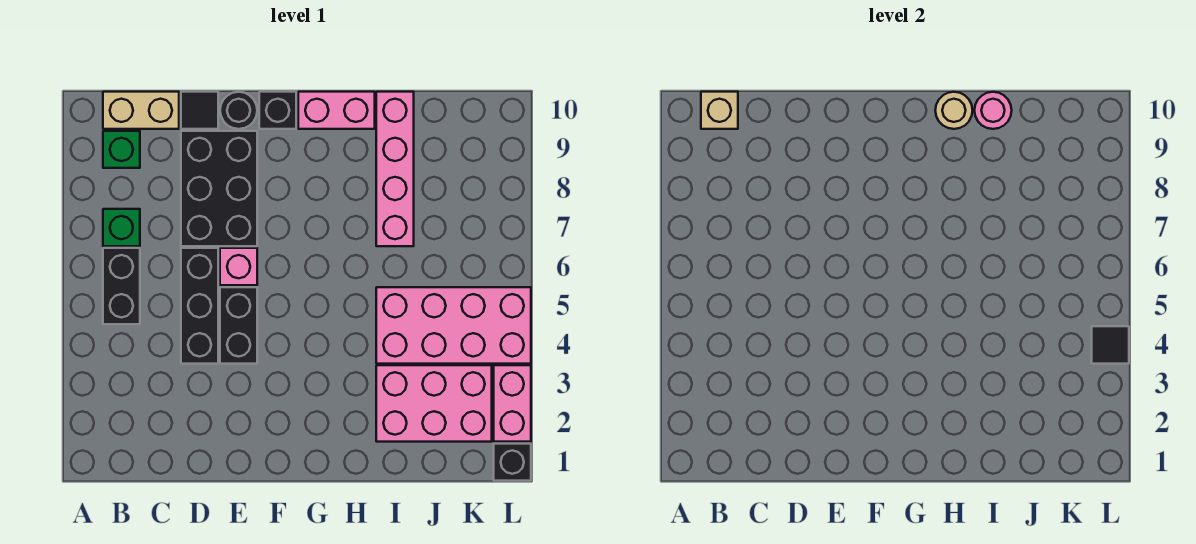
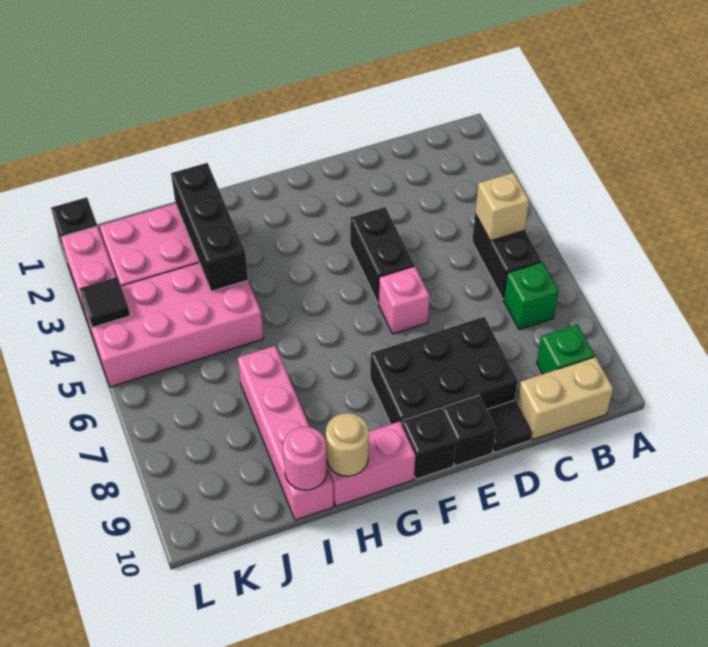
tan brick B10 level 2 -> tan brick B5 level 2
black brick D4:D6 level 1 -> black brick I2:I4 level 2
black brick D7:E9 level 1 -> black brick D8:F9 level 1
black round brick E10 level 1 -> black brick E10 level 1

